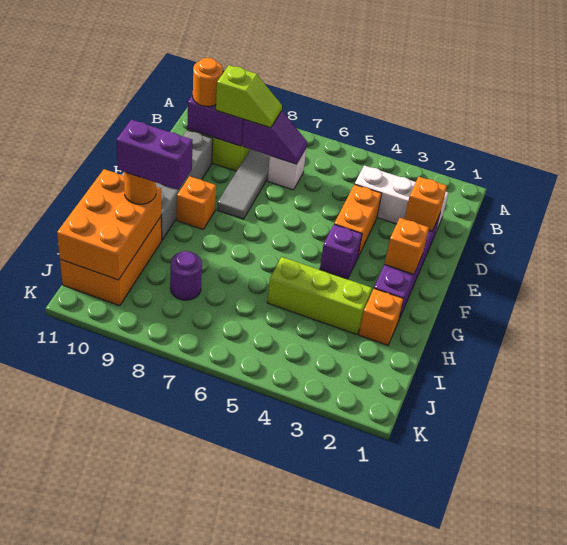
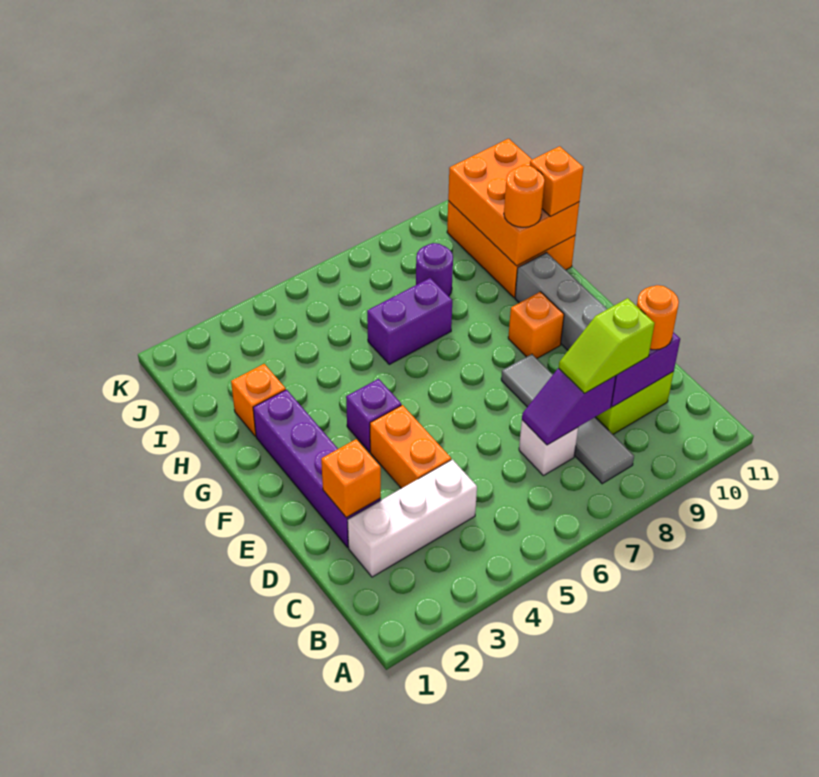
orange brick F2 level 2 -> orange brick H11 level 3
lime brick H3:H5 level 1 -> none
purple brick H9:H10 level 4 -> purple brick H6:H7 level 1

